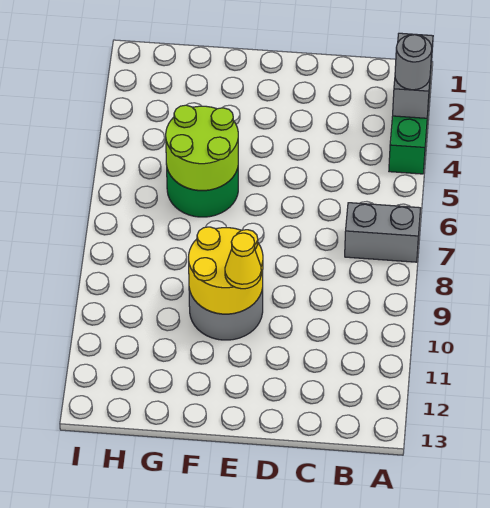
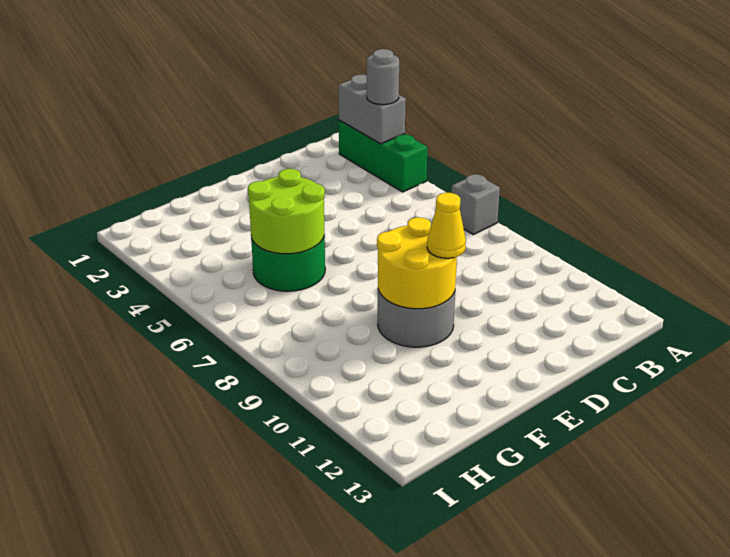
grey brick A7:B7 level 1 -> grey brick A7 level 1

